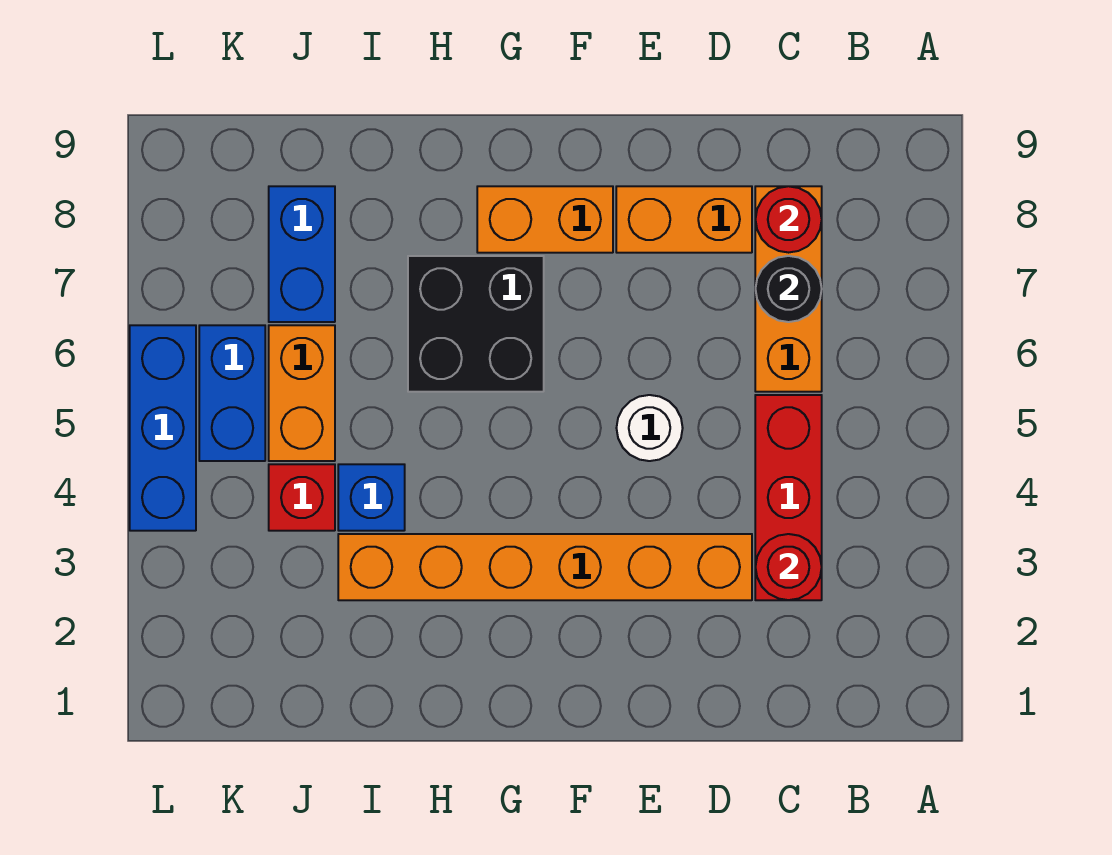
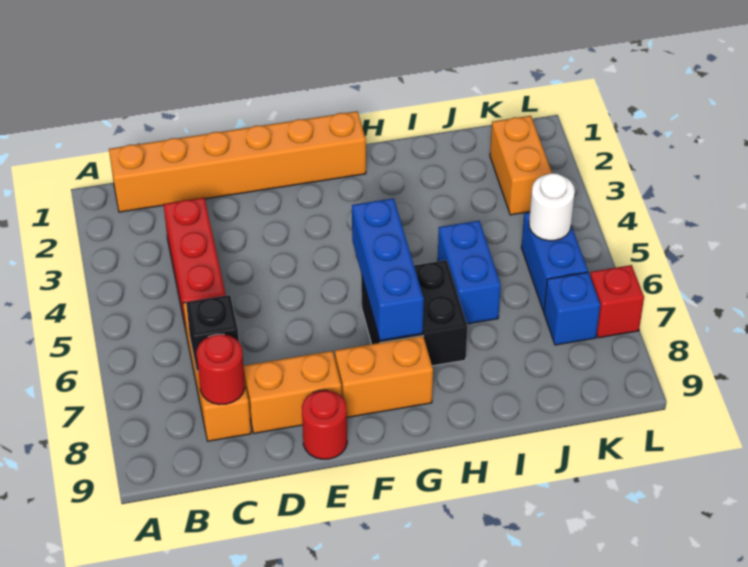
red round brick C3 level 2 -> red round brick E9 level 1
black round brick C7 level 2 -> black brick C7 level 2
orange brick D3:I3 level 1 -> orange brick B1:G1 level 1
white round brick E5 level 1 -> white round brick K5 level 2
blue brick I4 level 1 -> blue brick K7 level 1
red brick J4 level 1 -> red brick L7 level 1
orange brick J5:J6 level 1 -> orange brick K2:K3 level 1
blue brick J7:J8 level 1 -> blue brick I5:I6 level 1
blue brick L4:L6 level 1 -> blue brick G5:G7 level 2

